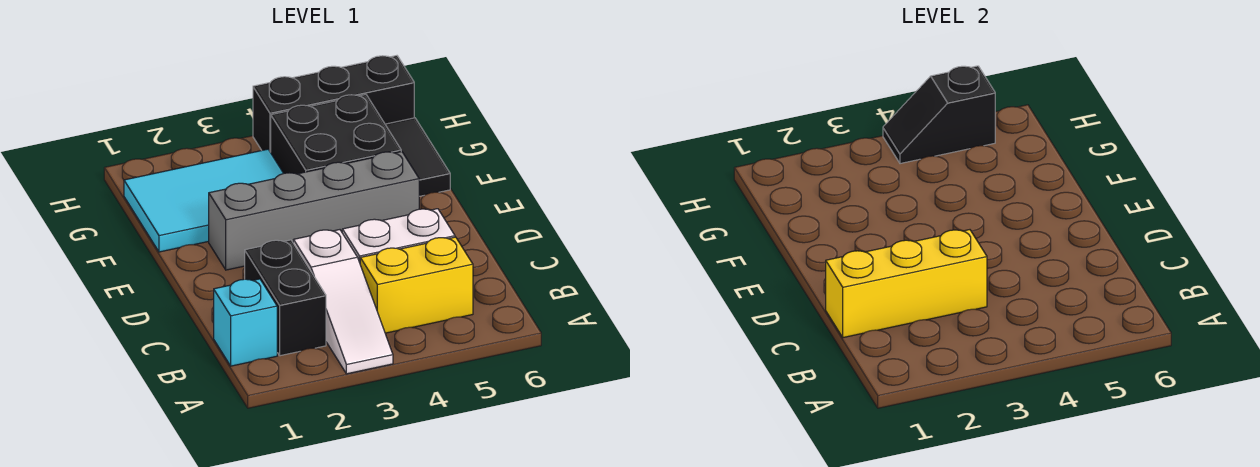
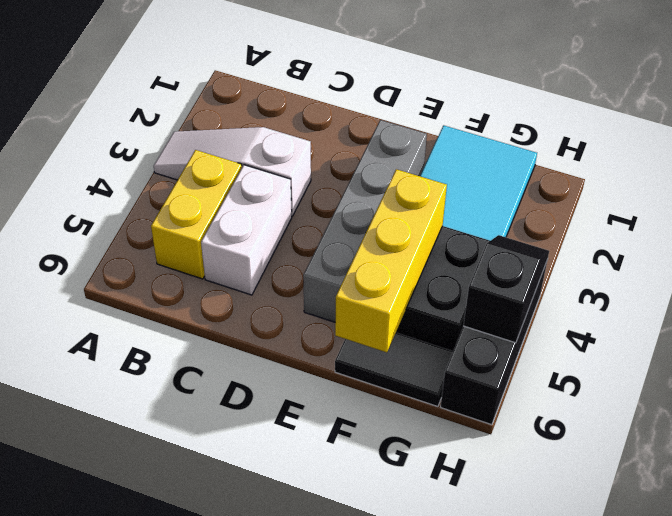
cyan brick B1 level 1 -> none
black brick B2:C2 level 1 -> none
yellow brick C1:C3 level 2 -> yellow brick F4:F6 level 2

